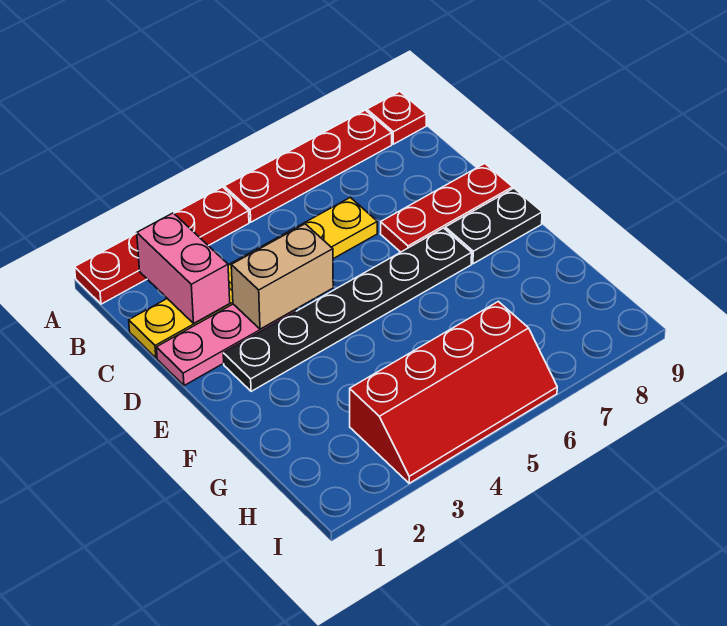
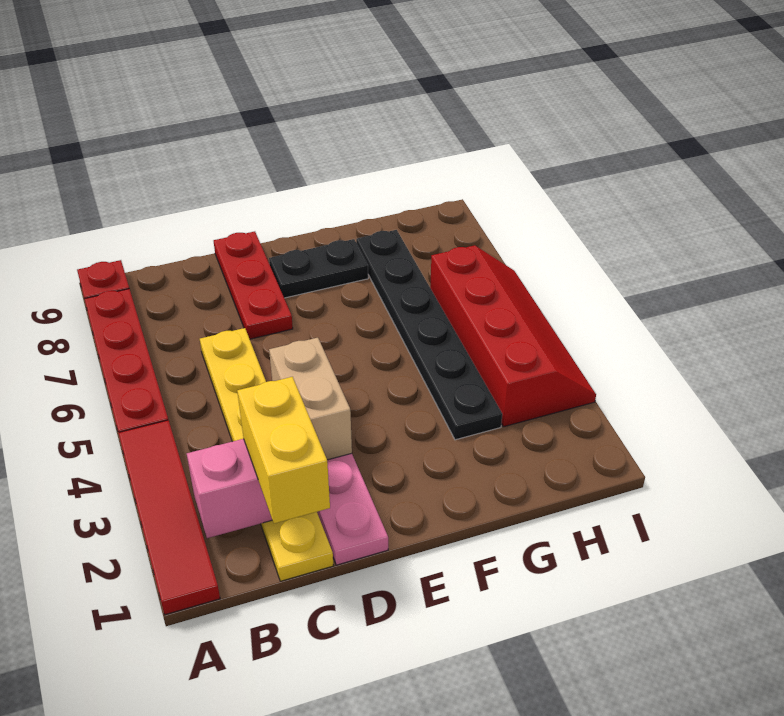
red plate A1:A4 level 1 -> red tile A1:A4 level 1
none -> yellow brick C1:C2 level 3
black plate E2:E7 level 1 -> black plate G3:G8 level 1
black plate E8:E9 level 1 -> black plate E8:F8 level 1

